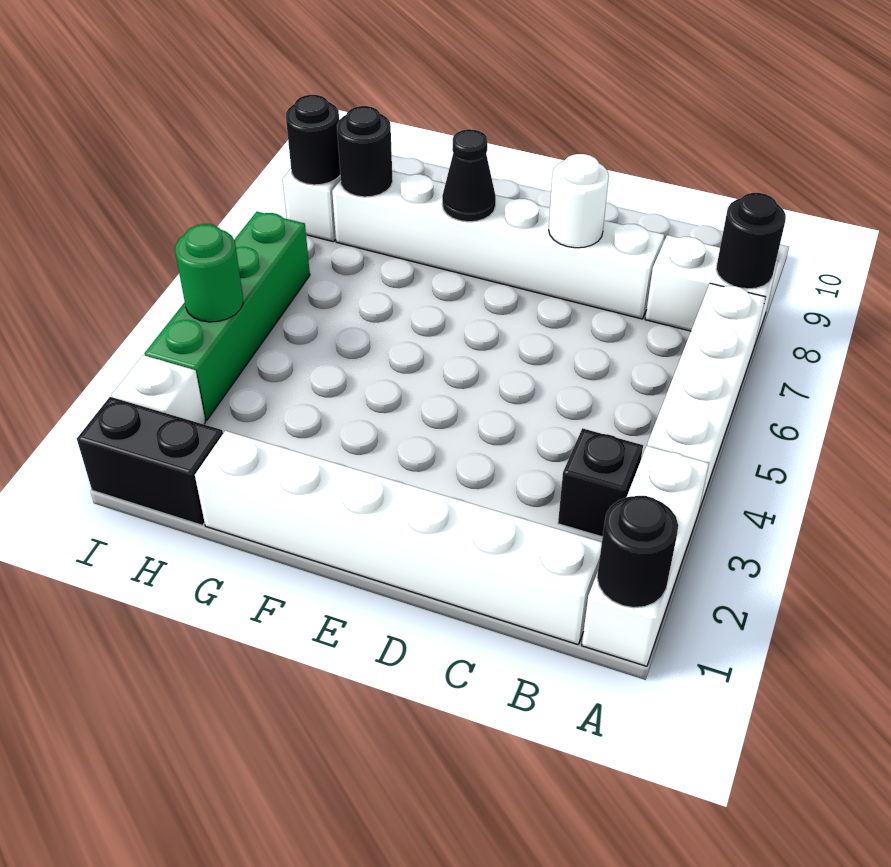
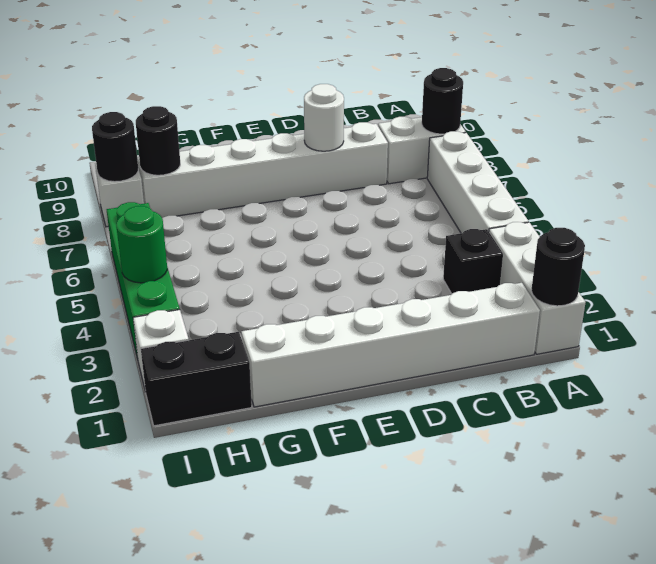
black cone F8 level 2 -> none

